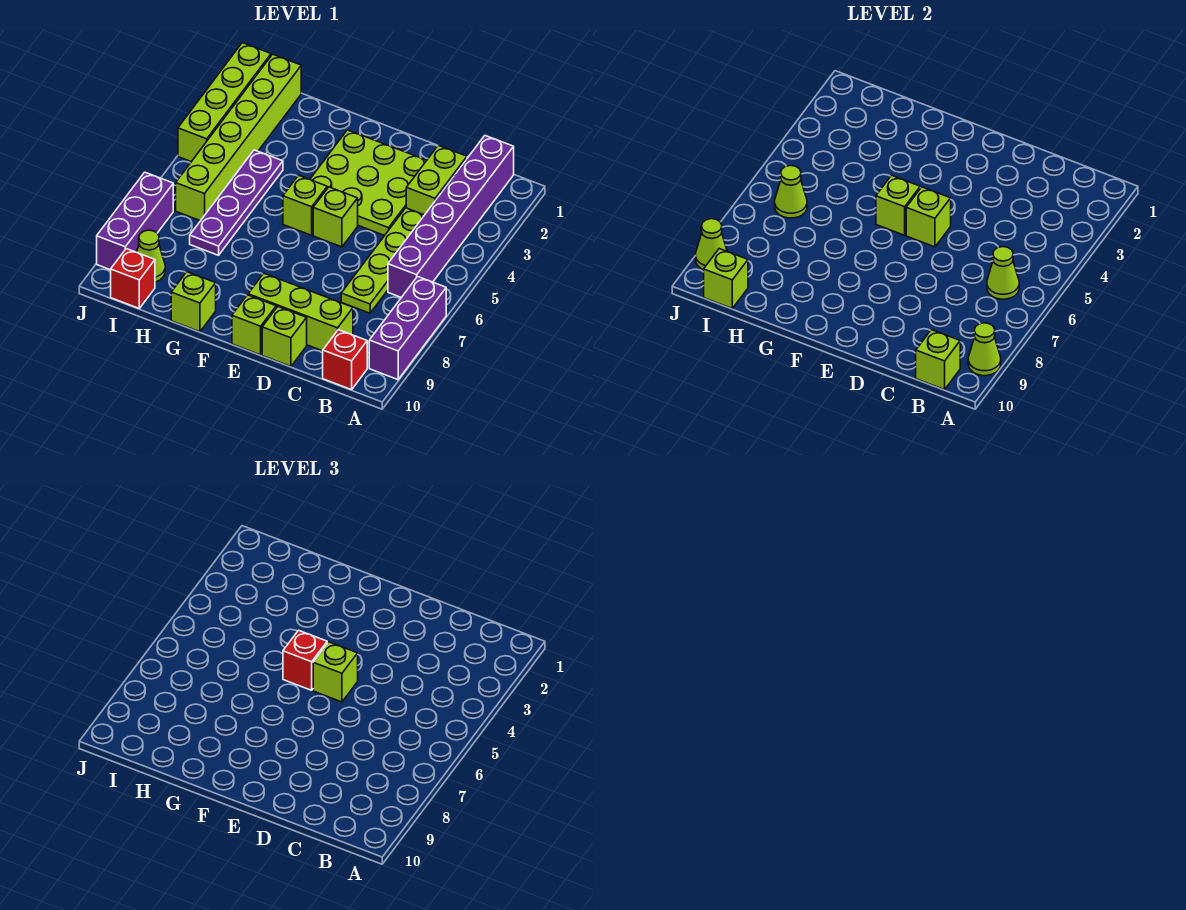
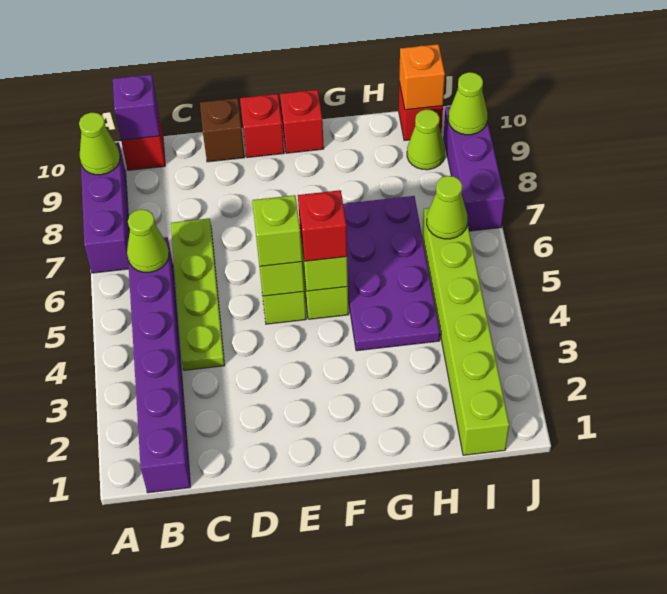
lime brick B10 level 2 -> purple brick B10 level 2
lime brick C2:C3 level 1 -> none
lime brick C9:E9 level 1 -> none
lime plate D2:F4 level 1 -> none
lime brick D10 level 1 -> brown brick D10 level 1
lime brick E10 level 1 -> red brick E10 level 1
none -> red brick F10 level 1
lime brick G10 level 1 -> none
purple plate H4:H7 level 1 -> purple plate G4:H7 level 1
lime brick I10 level 2 -> orange brick I10 level 2
lime brick J1:J4 level 1 -> none

